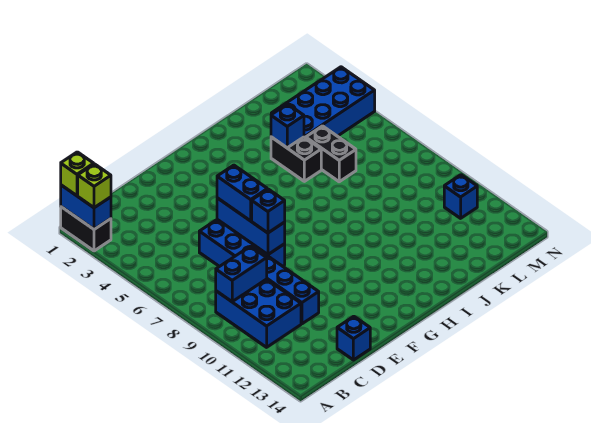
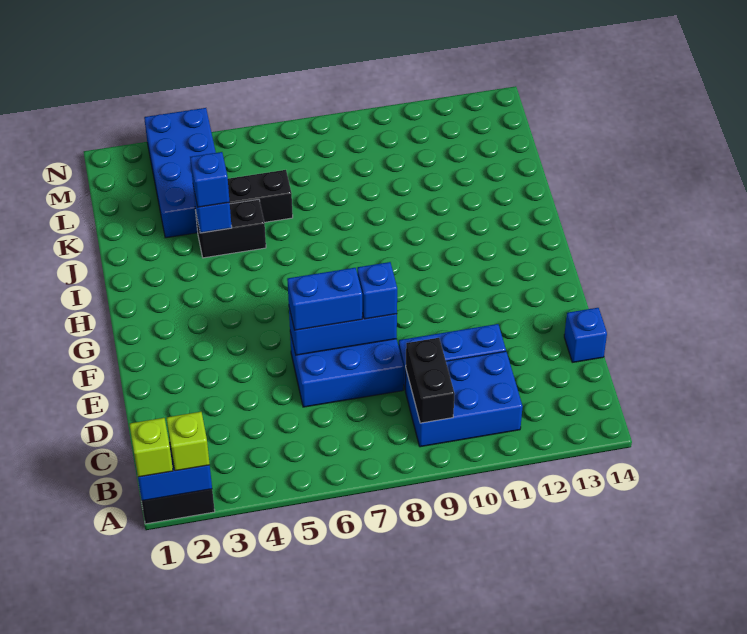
blue brick B9:C9 level 2 -> black brick B9:C9 level 2
blue brick M11 level 1 -> blue brick J4 level 3

